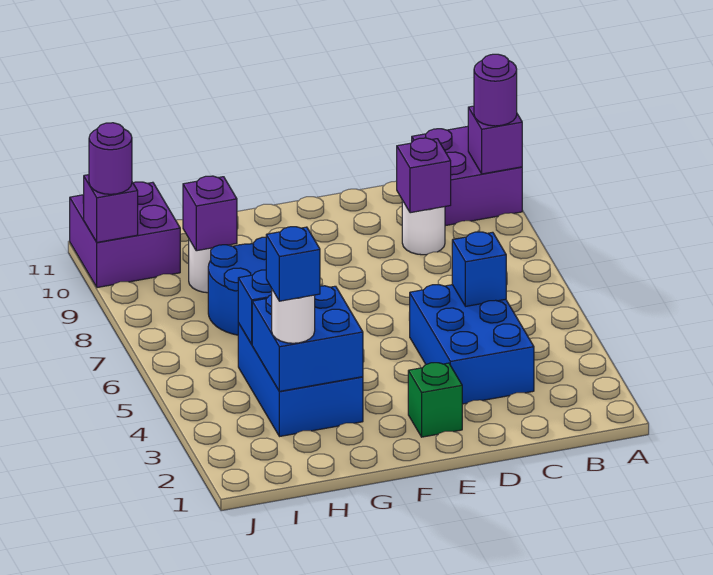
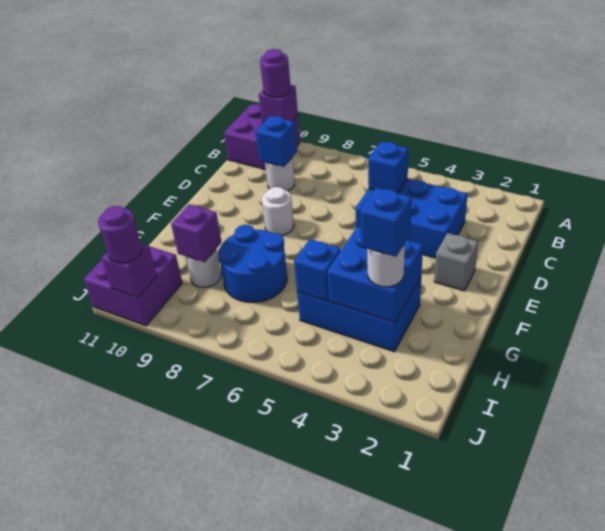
purple brick C9 level 2 -> blue brick C9 level 2
green brick E2 level 1 -> grey brick E2 level 1
none -> white round brick E8 level 1

